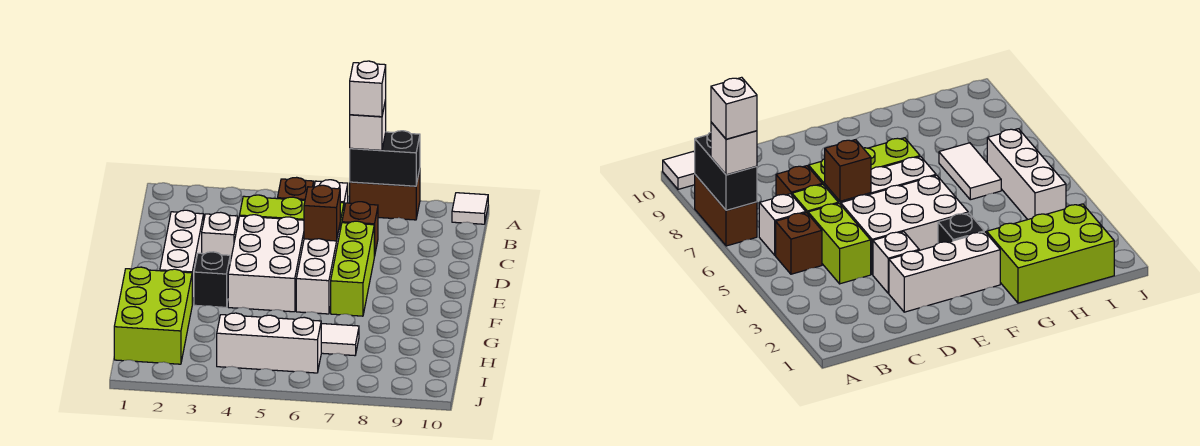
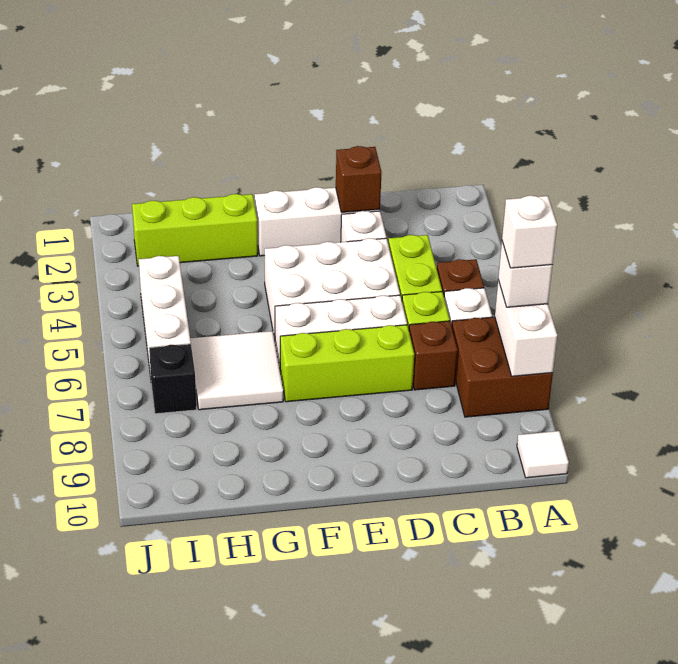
brown brick A7:A8 level 1 -> brown brick A7:B8 level 1
black brick A7:A8 level 2 -> white brick A7:A8 level 2
brown brick D6 level 2 -> brown brick D2 level 2
black brick F3 level 1 -> black brick I7 level 1
lime brick G1:I2 level 1 -> lime brick G2:I2 level 1
white tile H6:H7 level 1 -> white tile G6:H7 level 1

